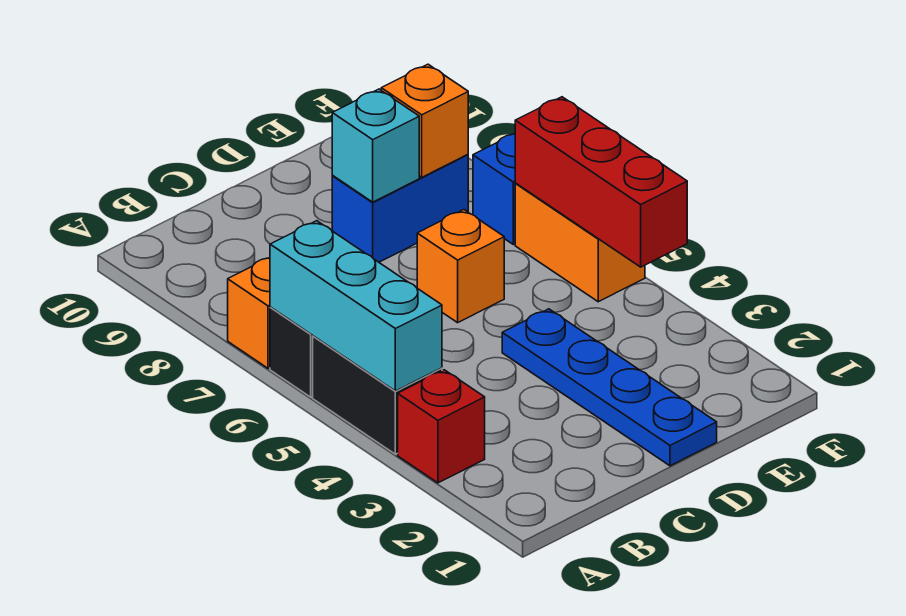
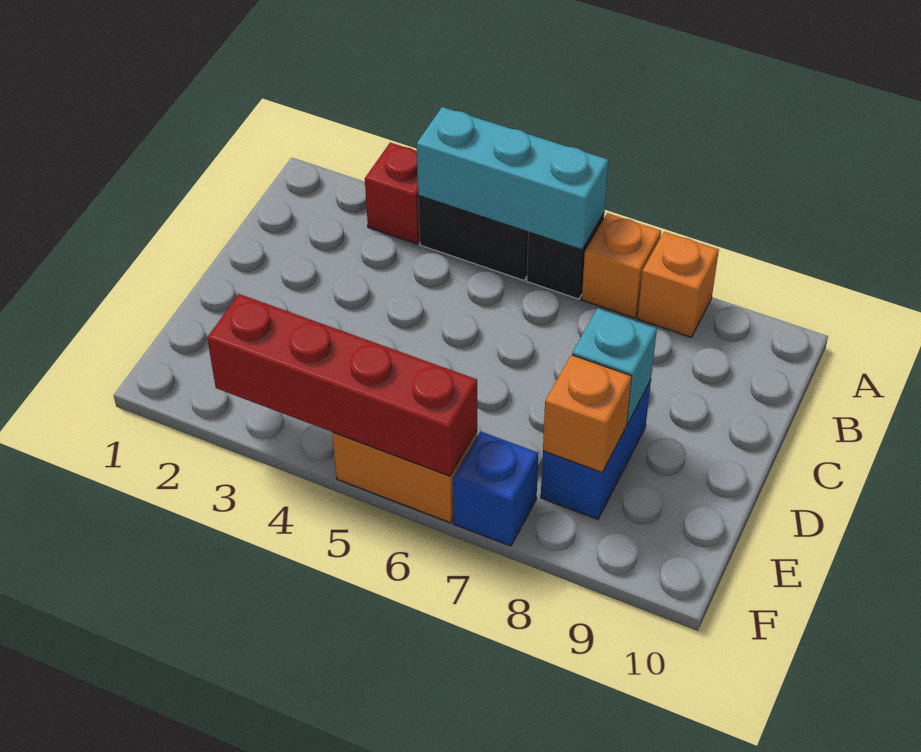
blue plate D1:D4 level 1 -> none
orange brick D6 level 1 -> orange brick A8 level 1
red brick F4:F6 level 2 -> red brick F3:F6 level 2

